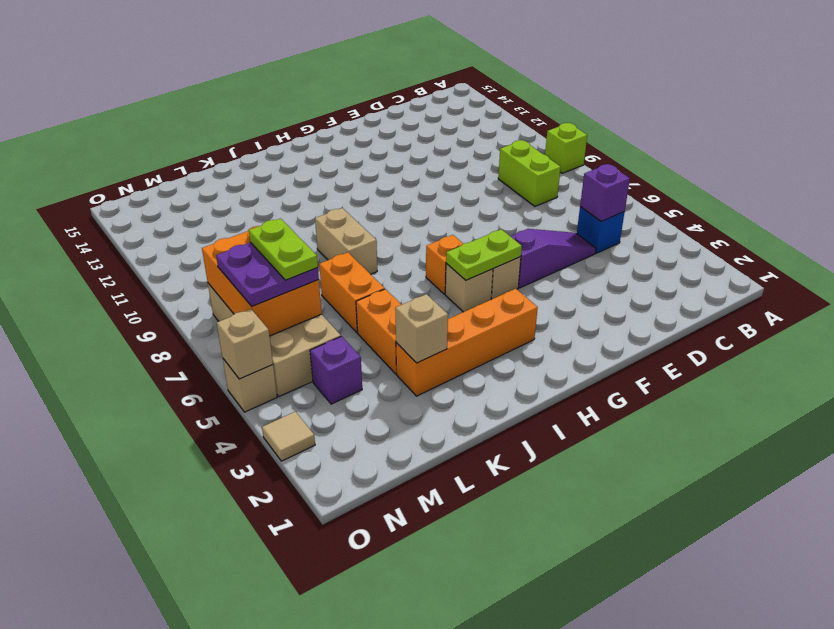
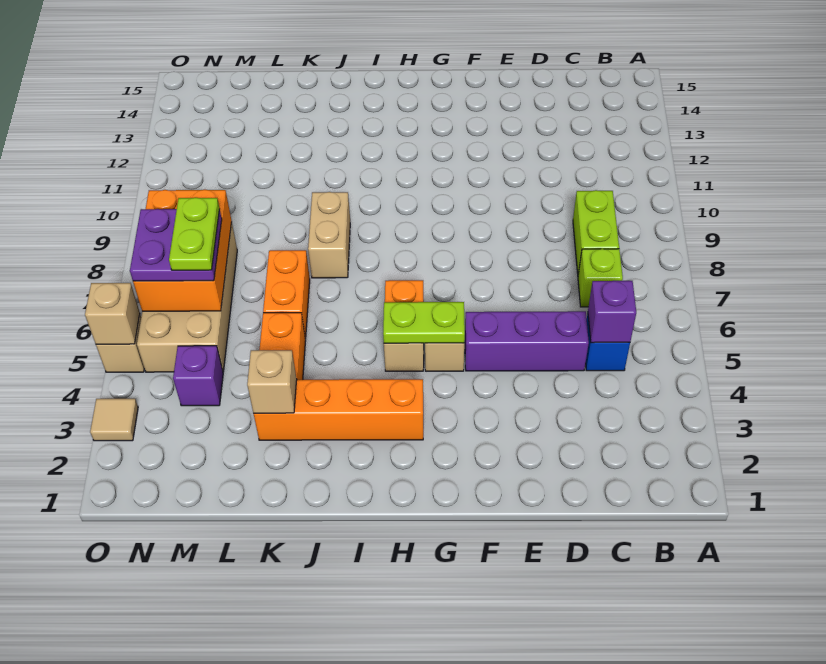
lime brick A9 level 1 -> lime brick C7 level 1
purple slope D5:F5 level 1 top F -> purple brick D5:F5 level 1

